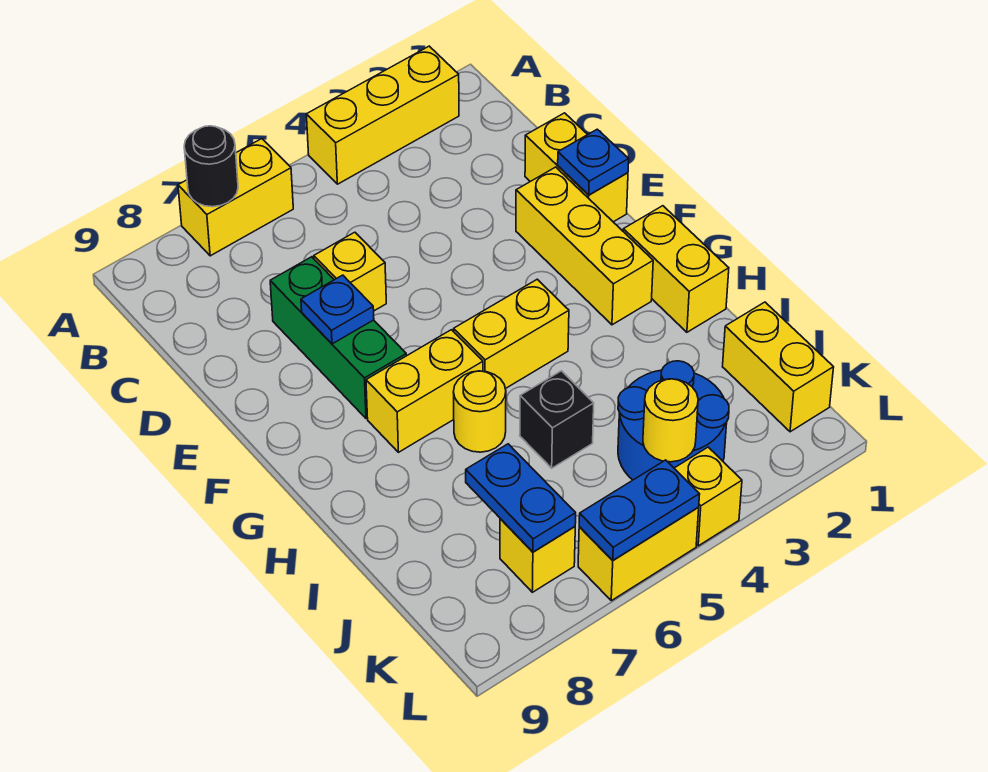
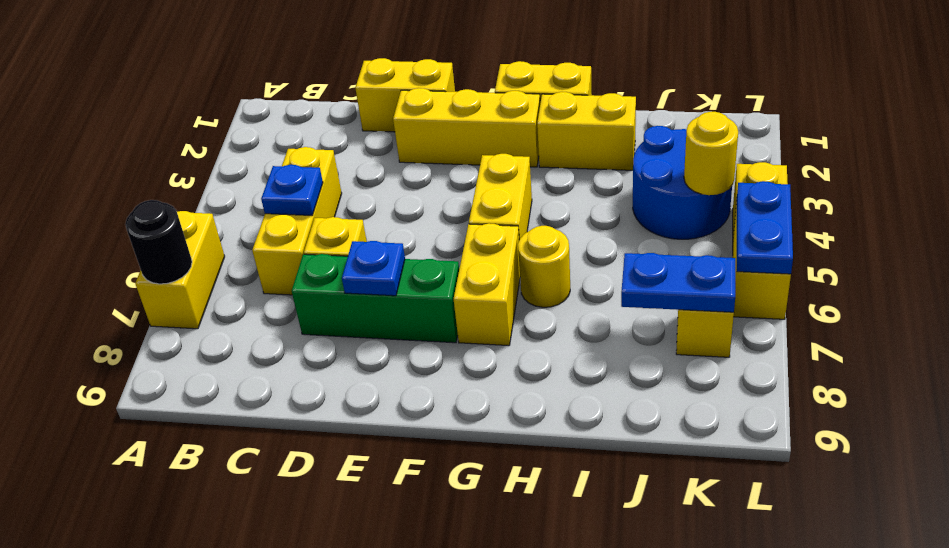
yellow brick A2:A4 level 1 -> yellow brick C4:C6 level 1
blue plate E1 level 2 -> blue plate C5 level 2
black brick I5 level 1 -> none
yellow brick J1:K1 level 1 -> yellow brick H2:I2 level 1

